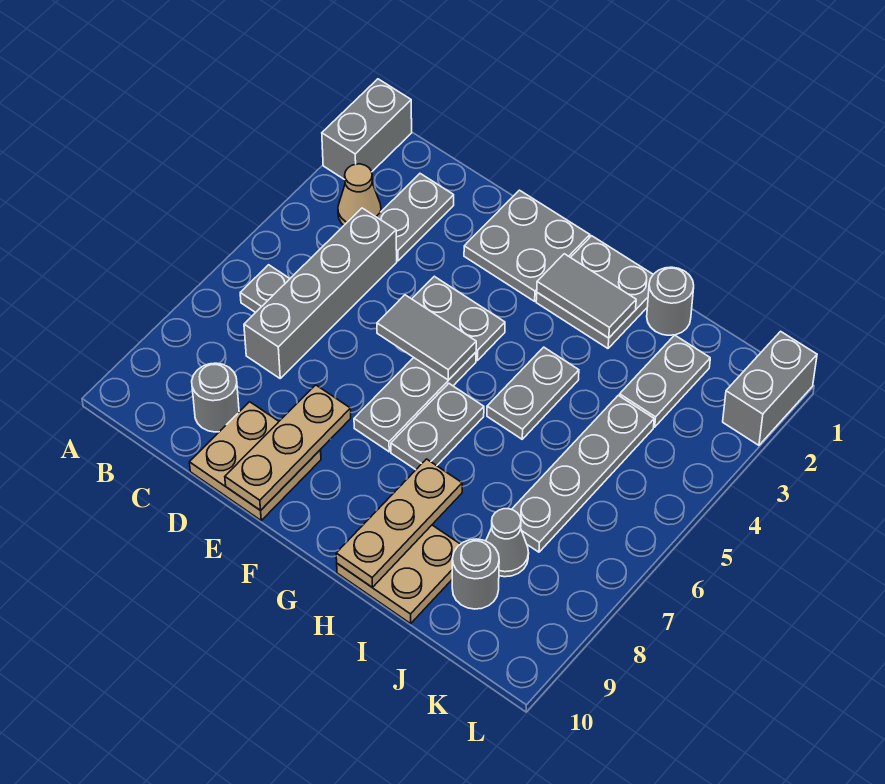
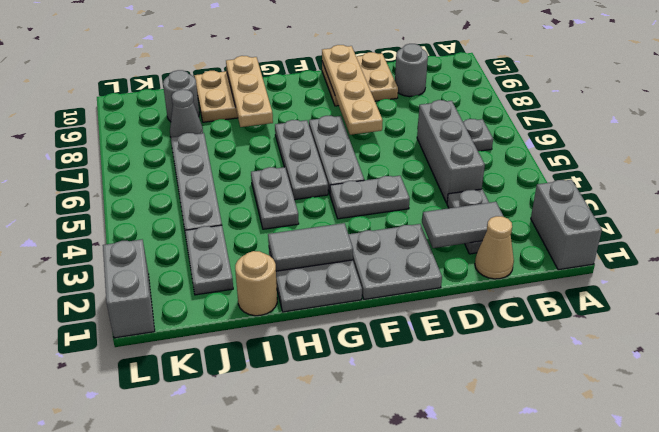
tan cone B3 level 1 -> tan cone C1 level 1
grey brick C4:C7 level 1 -> grey brick C4:C6 level 1
grey tile E5:F5 level 2 -> grey tile C2:D2 level 2
tan plate E8:E10 level 2 -> tan plate E7:E10 level 2
grey plate G6:G7 level 1 -> grey plate G5:G7 level 1
grey round brick I1 level 1 -> tan round brick I1 level 1

